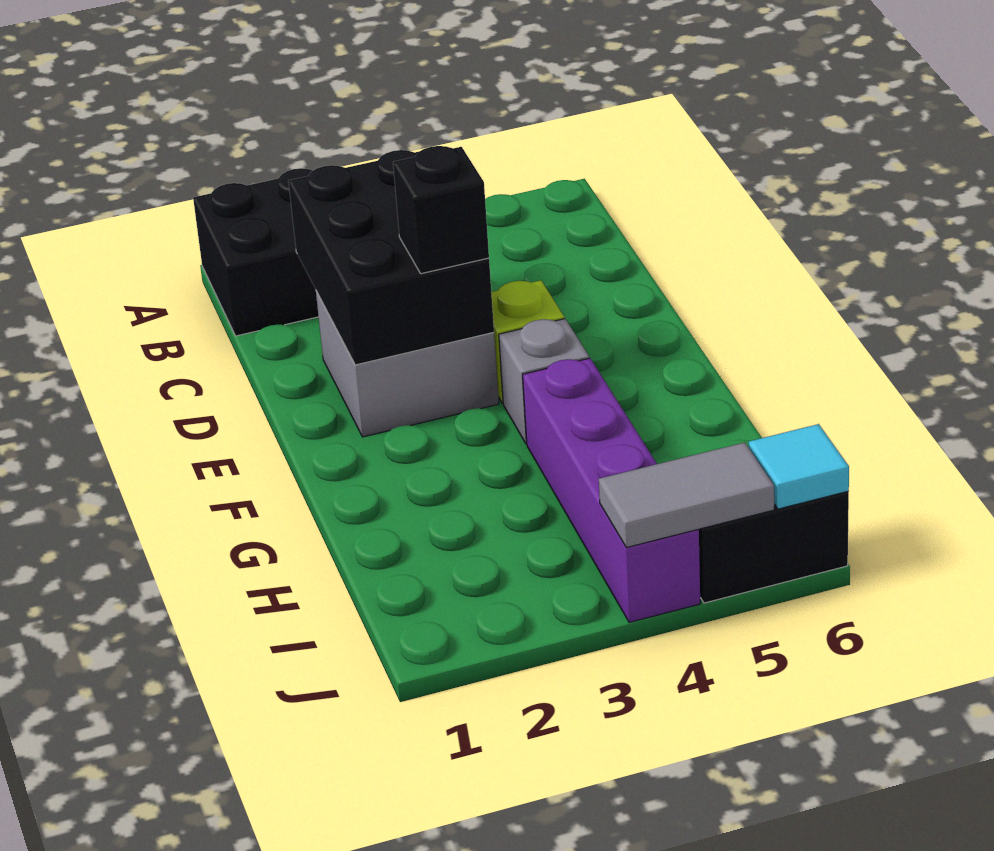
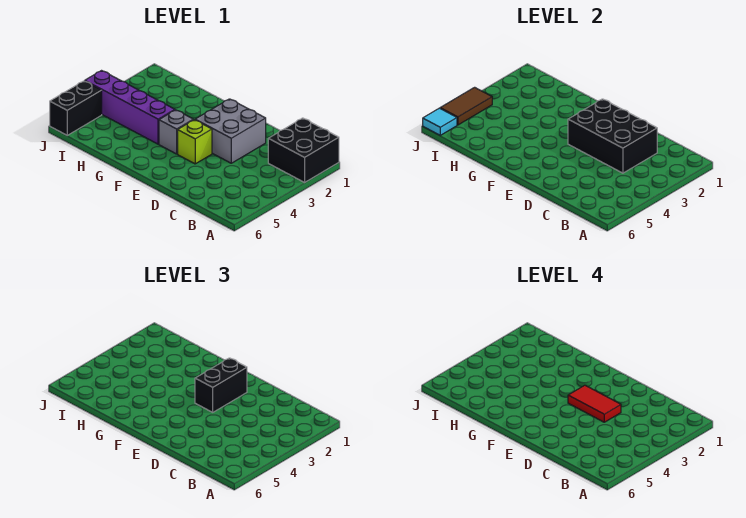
none -> red tile D3:E3 level 4
black brick E3 level 3 -> black brick E2:E3 level 3
grey tile J4:J5 level 2 -> brown tile J4:J5 level 2

